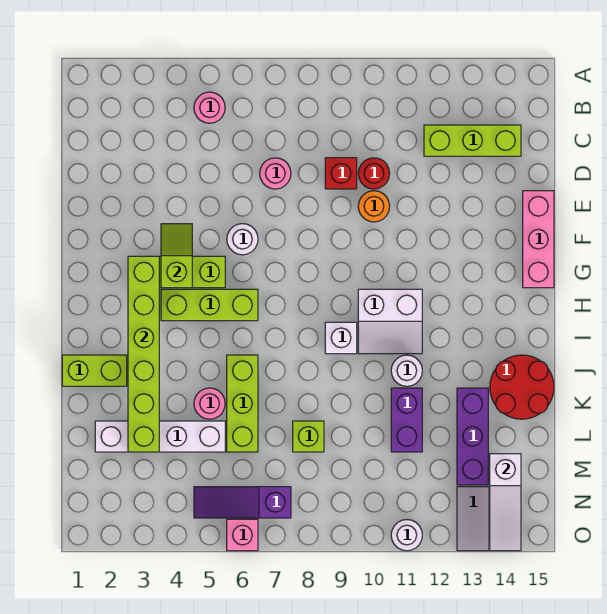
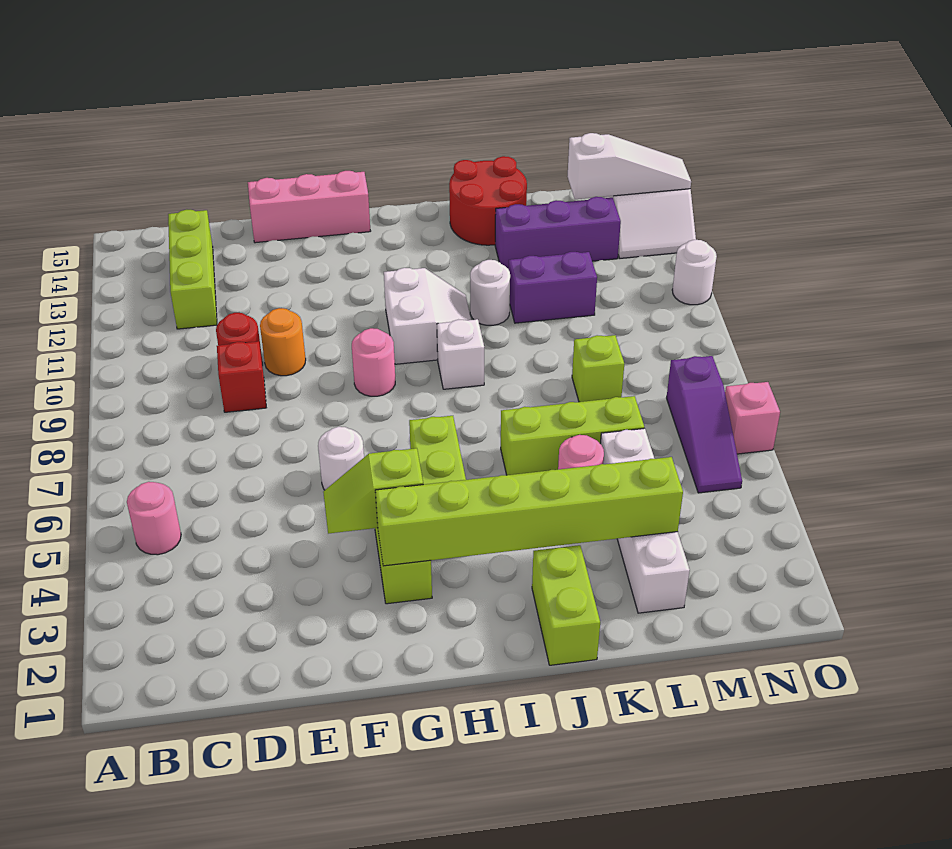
pink round brick D7 level 1 -> pink round brick G9 level 1

